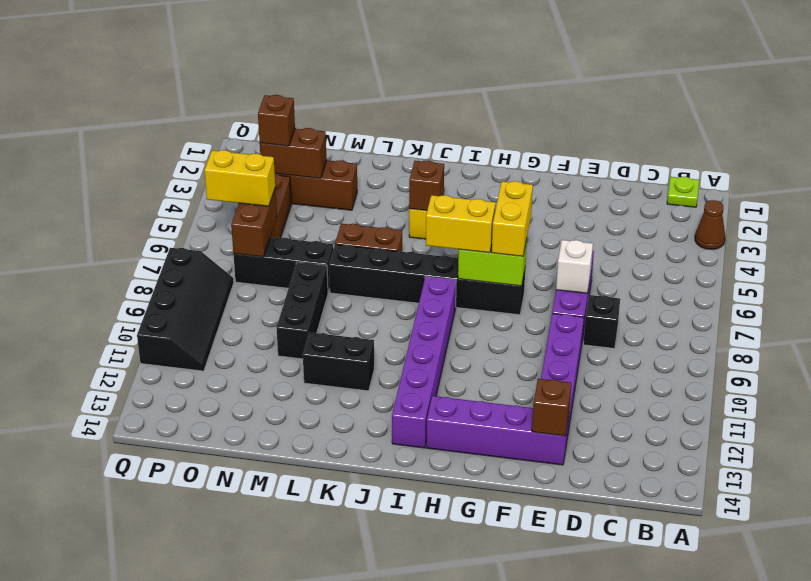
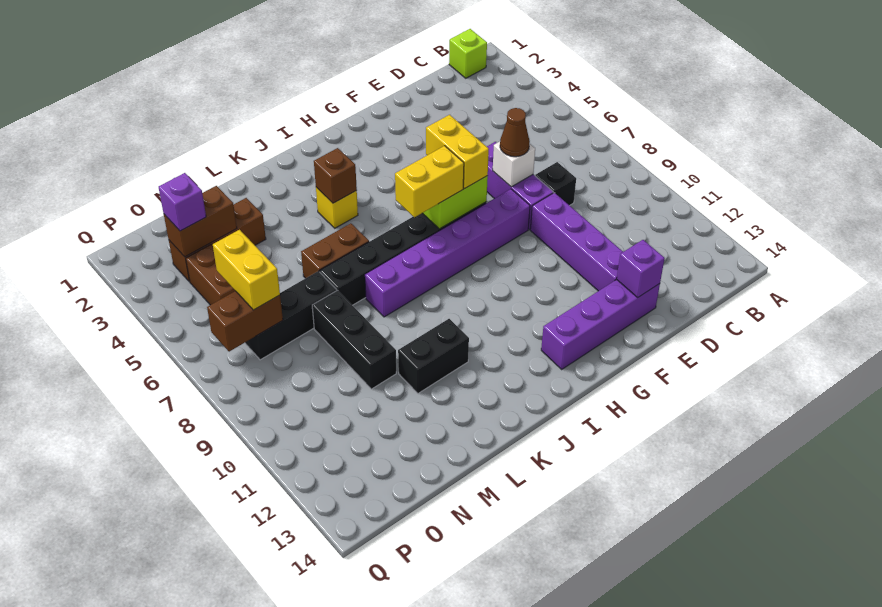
brown cone A3 level 1 -> brown cone E7 level 3
lime plate B1 level 1 -> lime brick B1 level 1
brown brick E13 level 2 -> purple brick E13 level 2
purple brick I8:I13 level 1 -> purple brick F8:K8 level 1
brown brick O3 level 3 -> purple brick O3 level 3
brown brick O6:O7 level 2 -> brown brick O7:P7 level 2
yellow brick O6:P6 level 3 -> yellow brick O6:O7 level 3
black slope P8:Q11 level 1 top Q -> none

